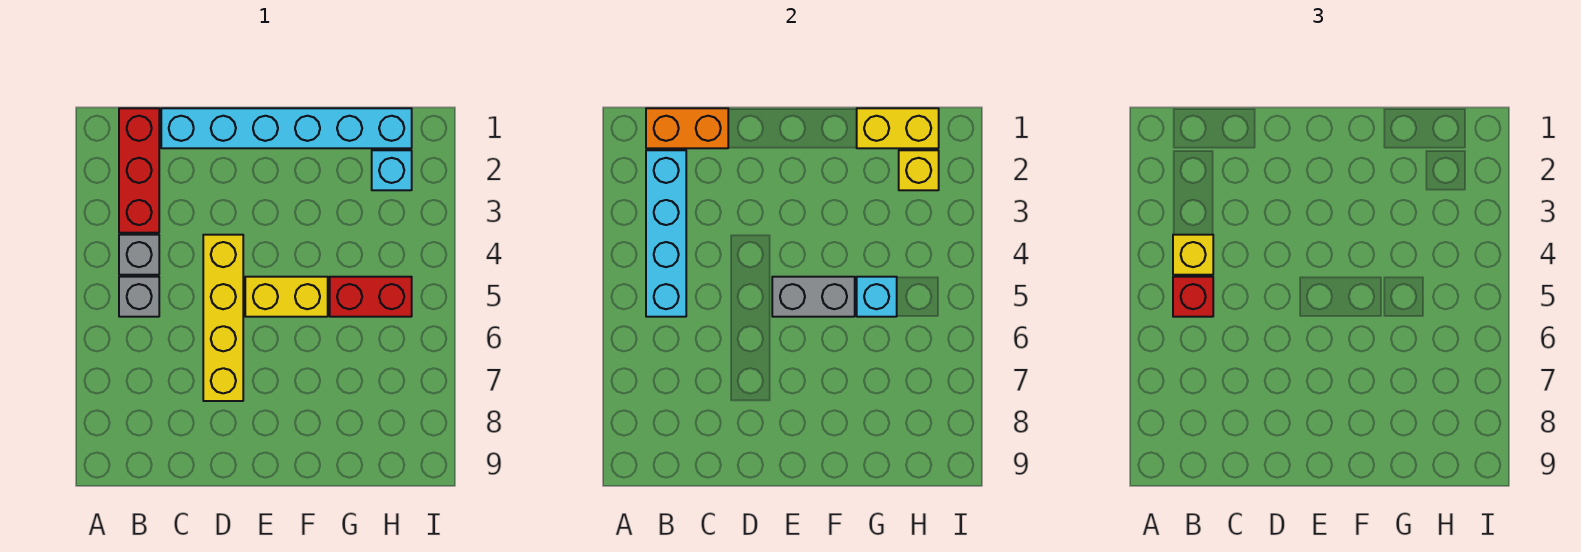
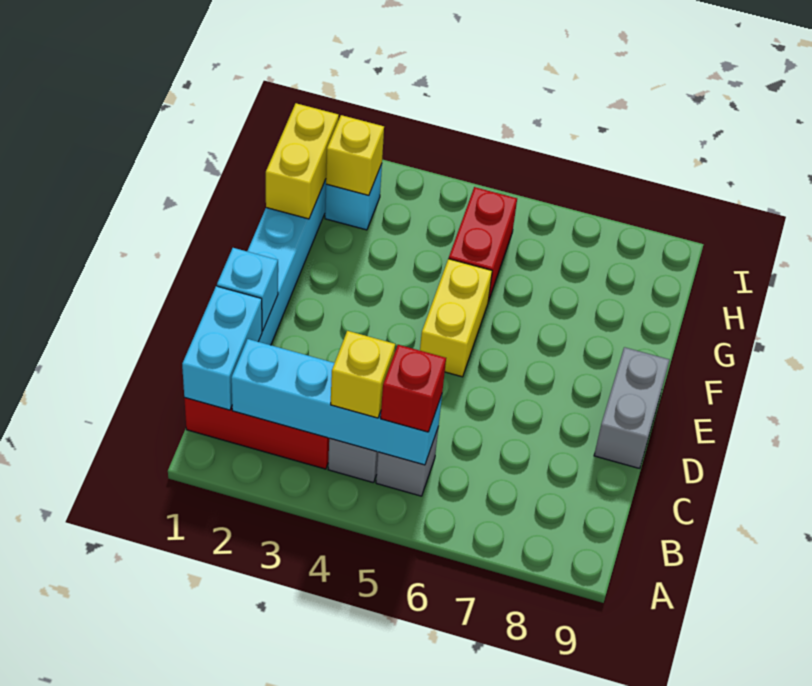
orange brick B1:C1 level 2 -> cyan brick B1:C1 level 2
yellow brick D4:D7 level 1 -> none
grey brick E5:F5 level 2 -> grey brick D9:E9 level 1
cyan brick G5 level 2 -> cyan brick D1 level 2

